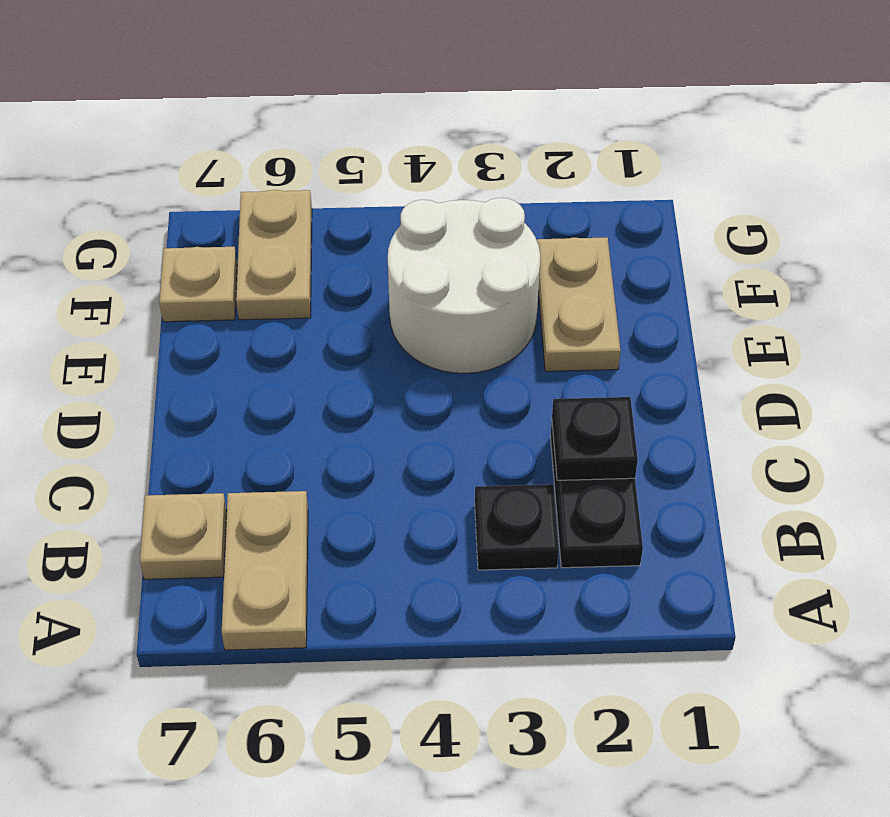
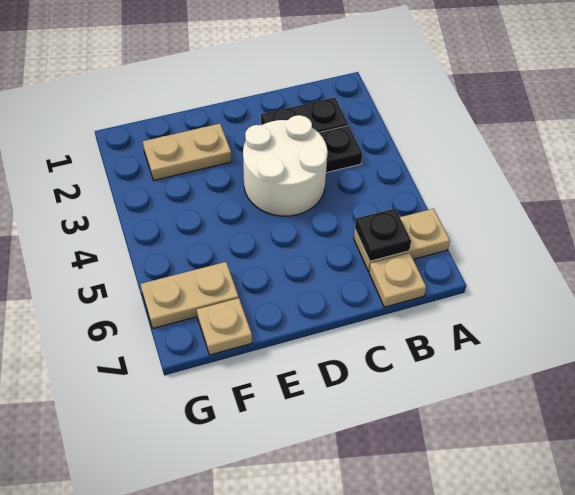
black plate C2 level 2 -> black plate B6 level 2
white round brick E3:F4 level 1 -> white round brick C3:D4 level 1

